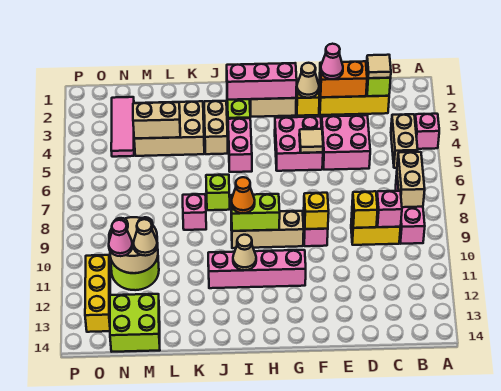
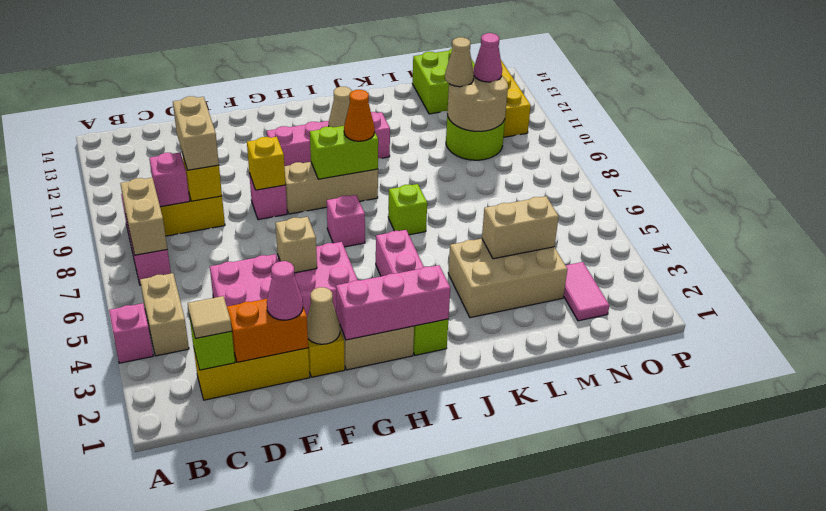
tan tile F5 level 2 -> tan brick F5 level 2
tan brick J3:J4 level 1 -> tan brick D9:D10 level 3
pink brick K8 level 1 -> pink brick H7 level 1
pink tile N2:N4 level 1 -> pink tile N2:N3 level 1

